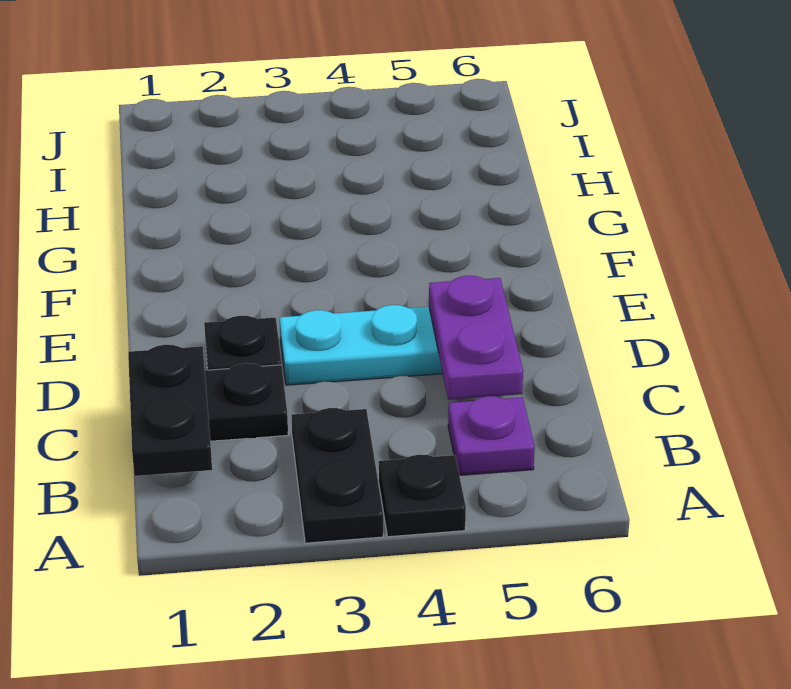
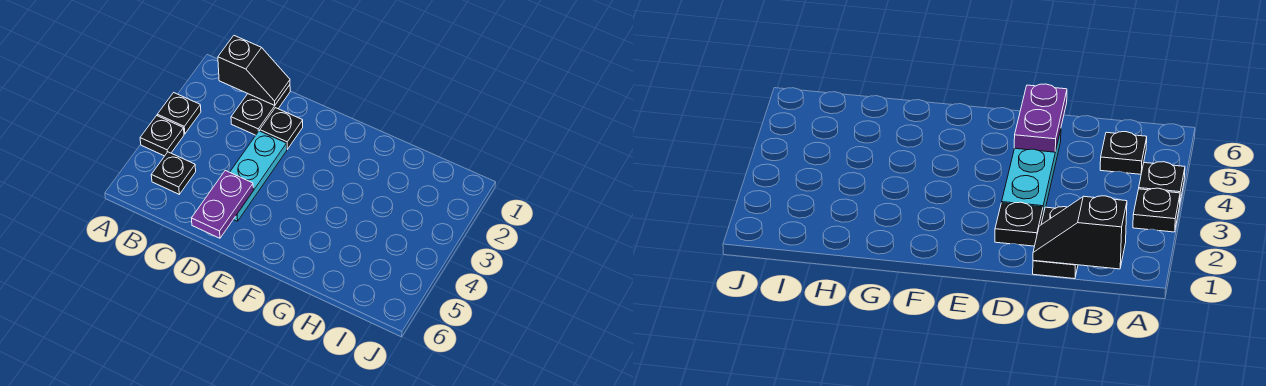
black plate A3:B3 level 1 -> black plate A3 level 1
black plate B1:C1 level 2 -> black slope B1:C1 level 2 top B
purple plate B5 level 1 -> black plate B5 level 1
purple plate C5:D5 level 2 -> purple plate D5:D6 level 2

